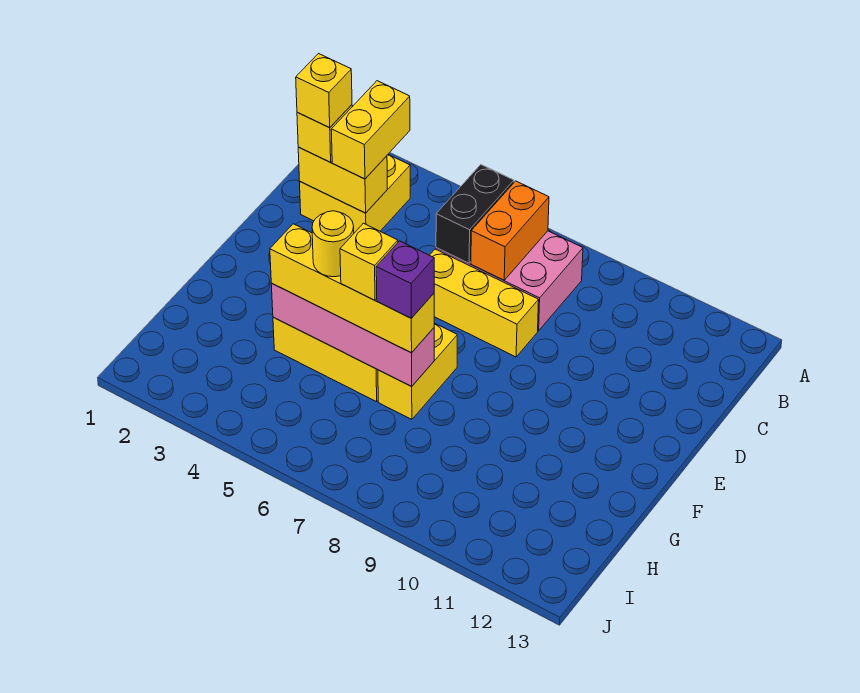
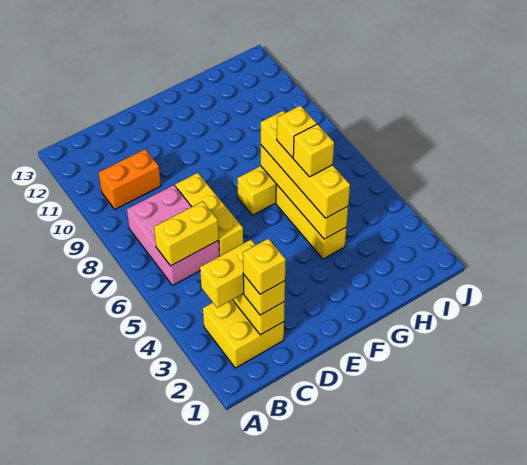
black brick B6:C6 level 2 -> yellow brick B6:C6 level 2
orange brick B7:C7 level 2 -> orange brick B10:C10 level 1
pink brick G4:G7 level 2 -> yellow brick G4:G7 level 2
yellow round brick G5 level 4 -> yellow brick G5 level 4
purple brick G7 level 4 -> none

